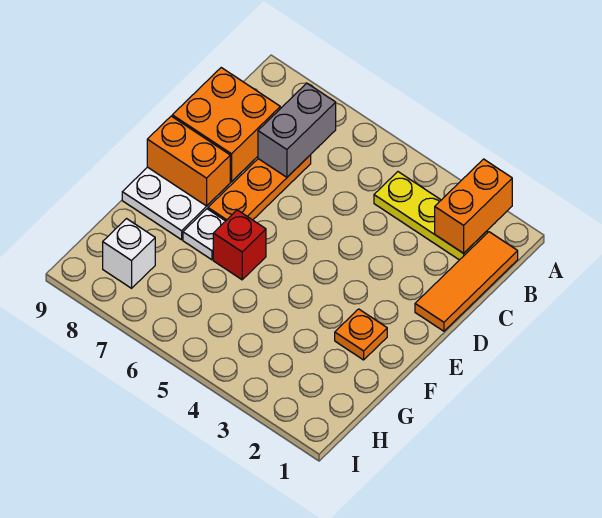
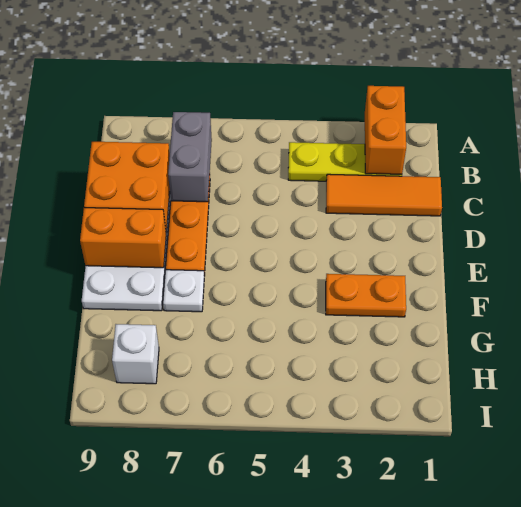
orange tile B1:D1 level 1 -> orange tile C1:C3 level 1
orange plate F2 level 1 -> orange plate F2:F3 level 1
red brick F6 level 1 -> none

